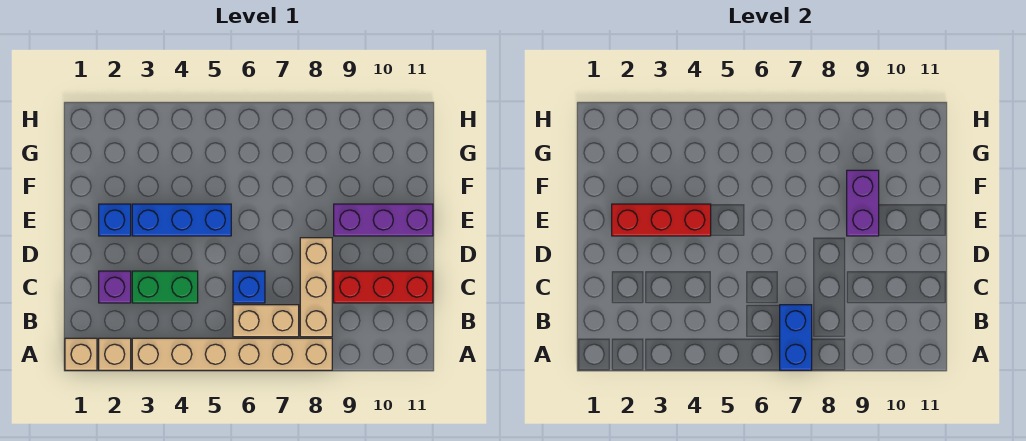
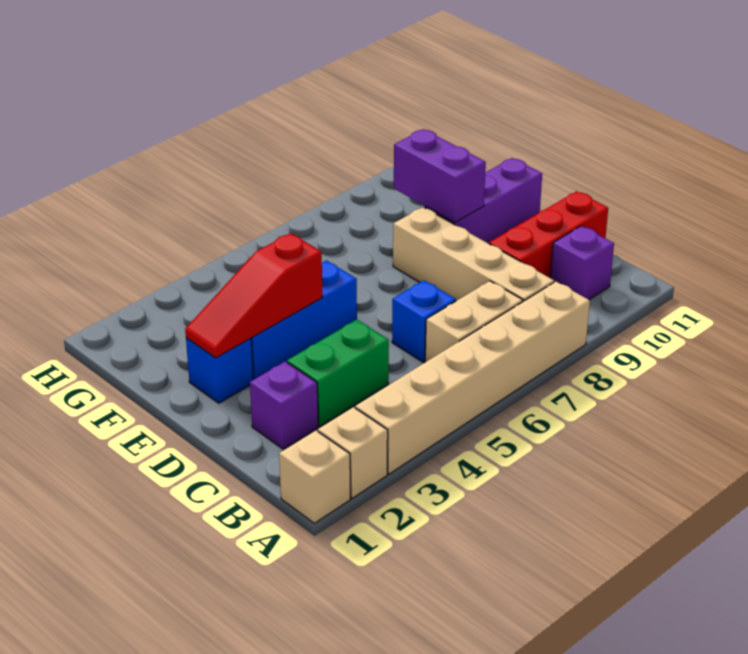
blue brick A7:B7 level 2 -> none
tan brick B8:D8 level 1 -> tan brick B8:E8 level 1
none -> purple brick B10 level 1
red brick E2:E4 level 2 -> red slope E2:E4 level 2 top 4

